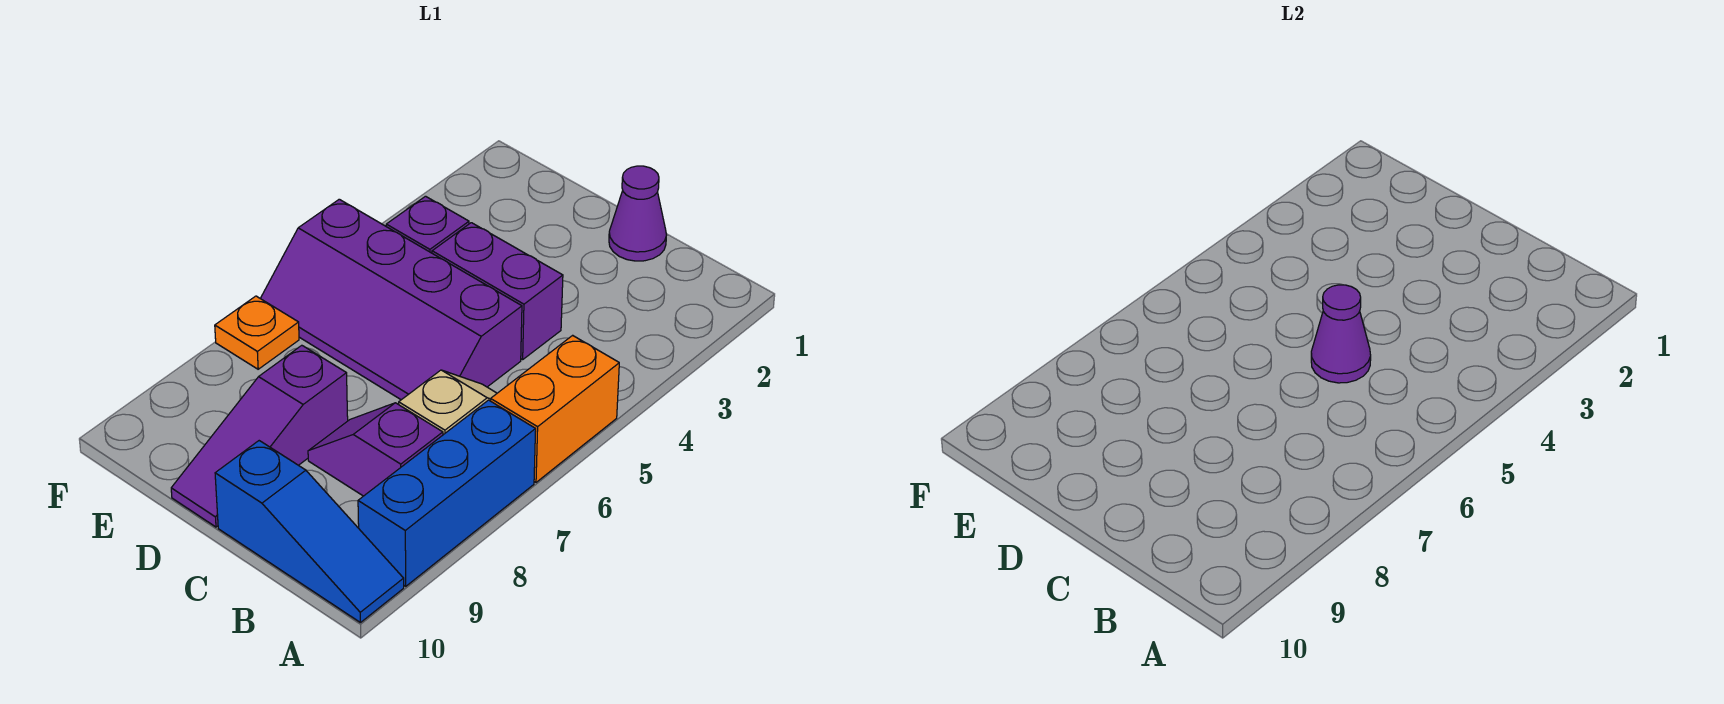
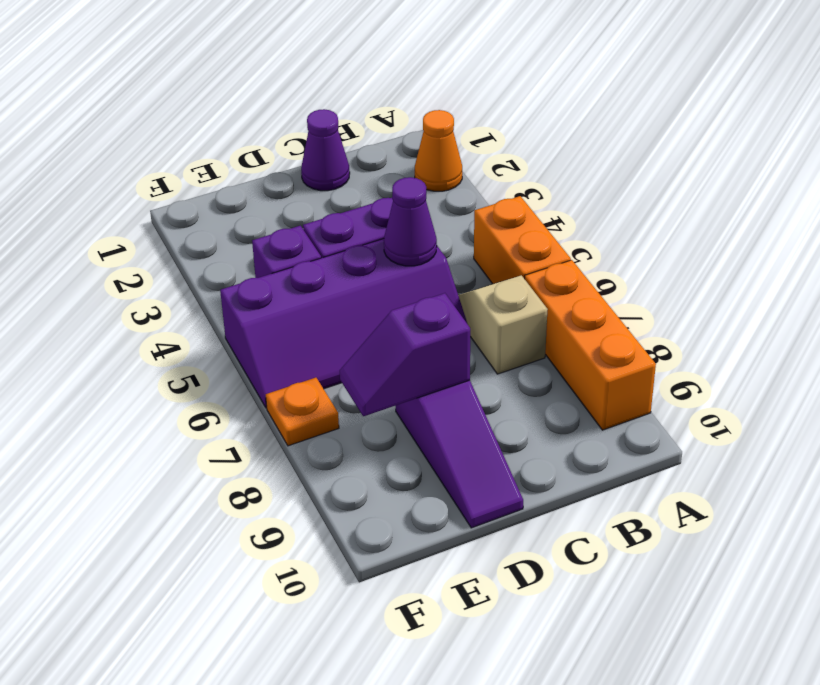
none -> orange cone A2 level 1
blue brick A7:A9 level 1 -> orange brick A7:A9 level 1
blue slope A10:C10 level 1 top C -> none
purple slope B8:C8 level 1 top B -> purple slope D8:E8 level 2 top D

